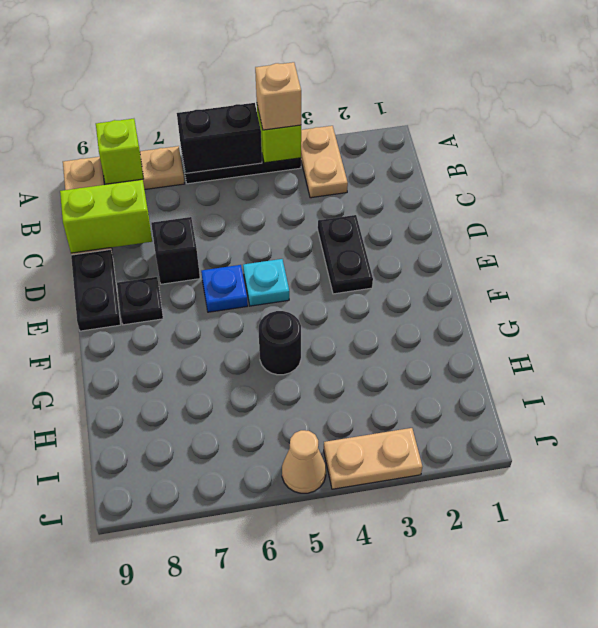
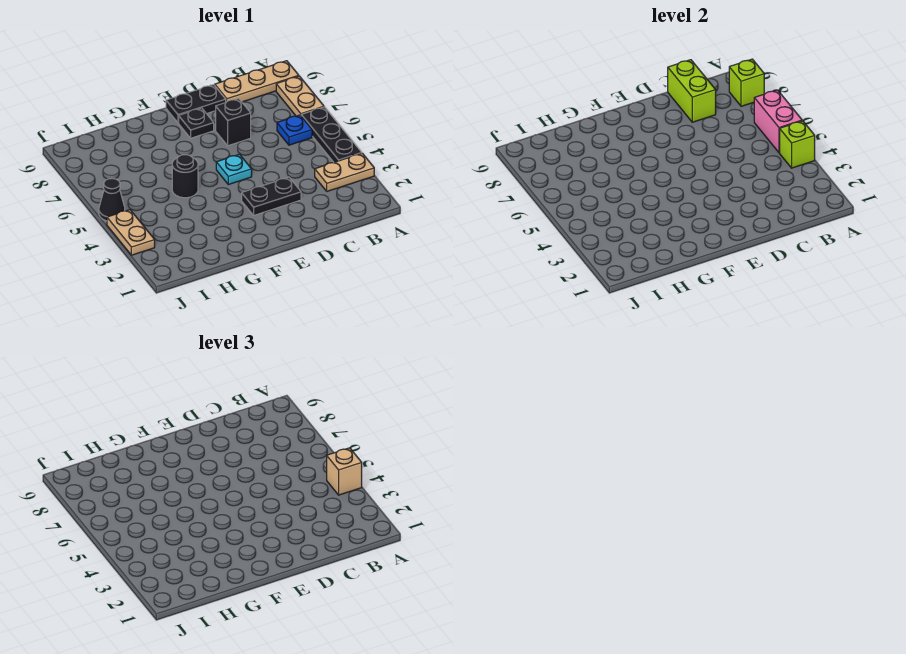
black brick A5:A6 level 2 -> pink brick A5:A6 level 2
blue plate E6 level 1 -> blue plate B6 level 1
tan cone J5 level 1 -> black cone J5 level 1

